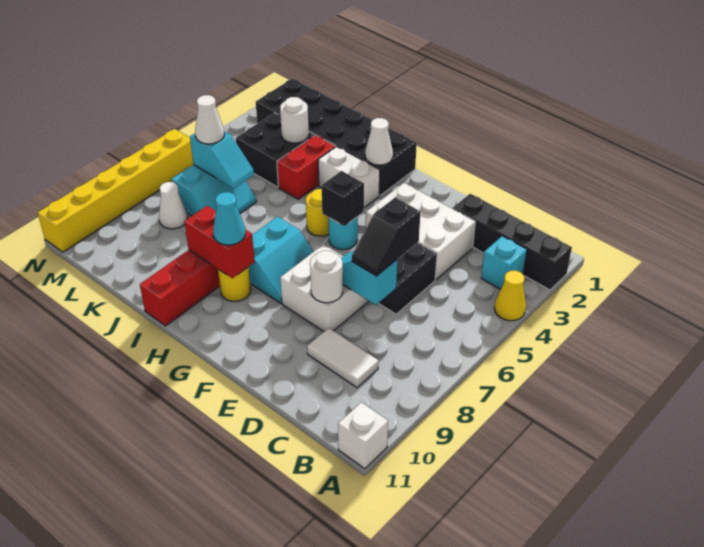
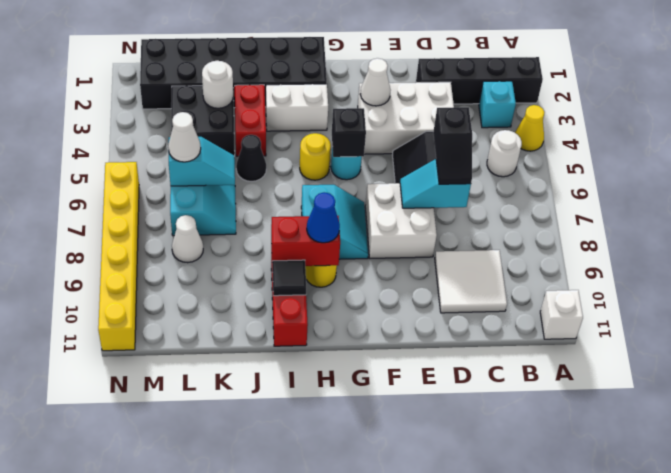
white tile C9:D9 level 1 -> white tile C9:D10 level 1
white round brick E8 level 2 -> white round brick B5 level 1
white cone H2 level 2 -> white cone F3 level 2
cyan cone H9 level 3 -> blue cone H9 level 3
none -> black tile I10 level 2
none -> black cone J5 level 1

